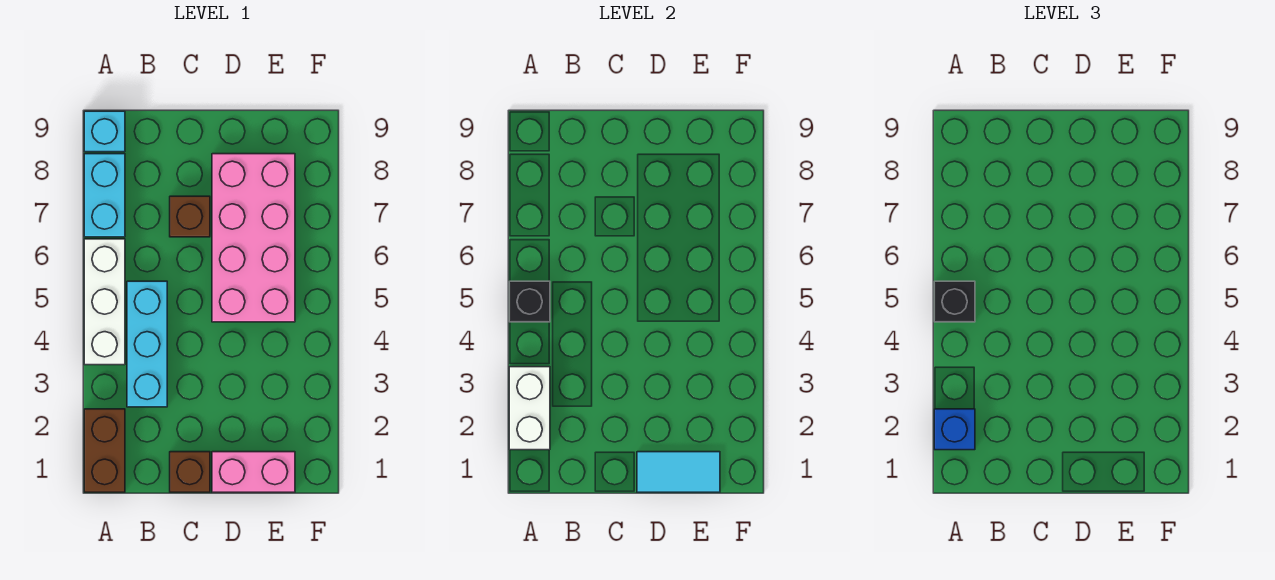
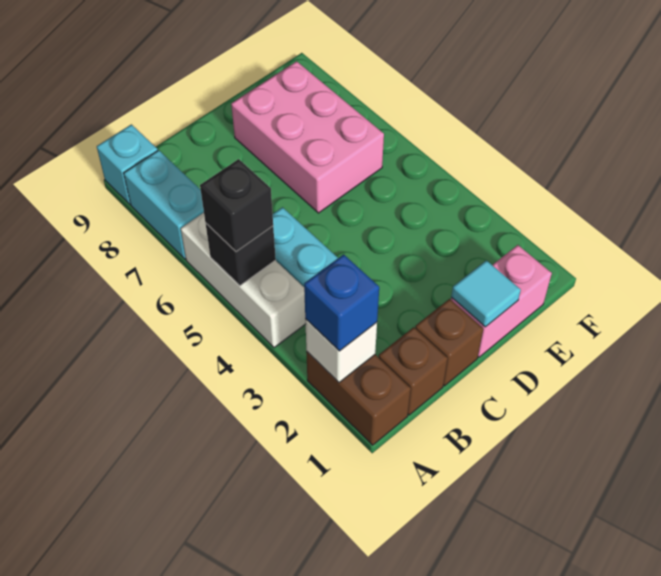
white brick A2:A3 level 2 -> white brick A2 level 2
brown brick C7 level 1 -> brown brick B1 level 1
cyan tile D1:E1 level 2 -> cyan tile D1 level 2
pink brick D5:E8 level 1 -> pink brick D6:E8 level 1

